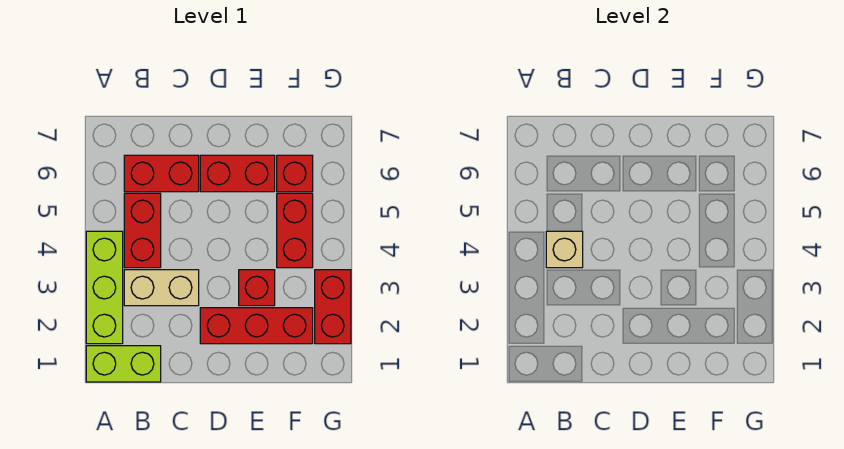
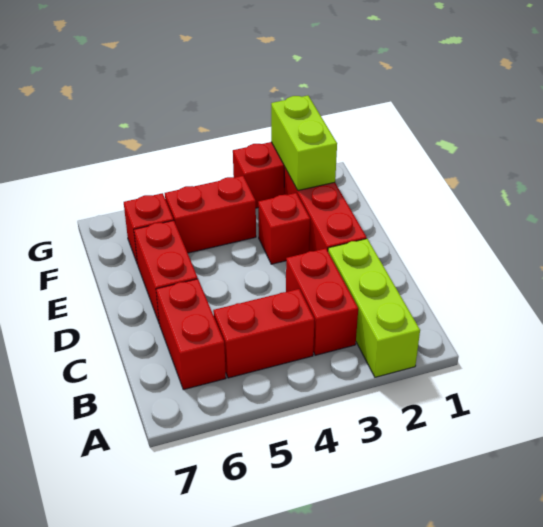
lime brick A1:B1 level 1 -> lime brick F2:G2 level 2
lime brick A2:A4 level 1 -> lime brick A2:C2 level 1
tan brick B3:C3 level 1 -> red brick B3:C3 level 1
tan brick B4 level 2 -> none

